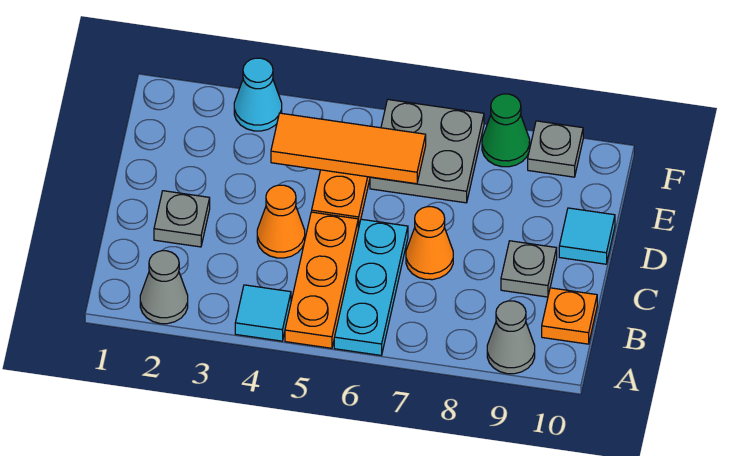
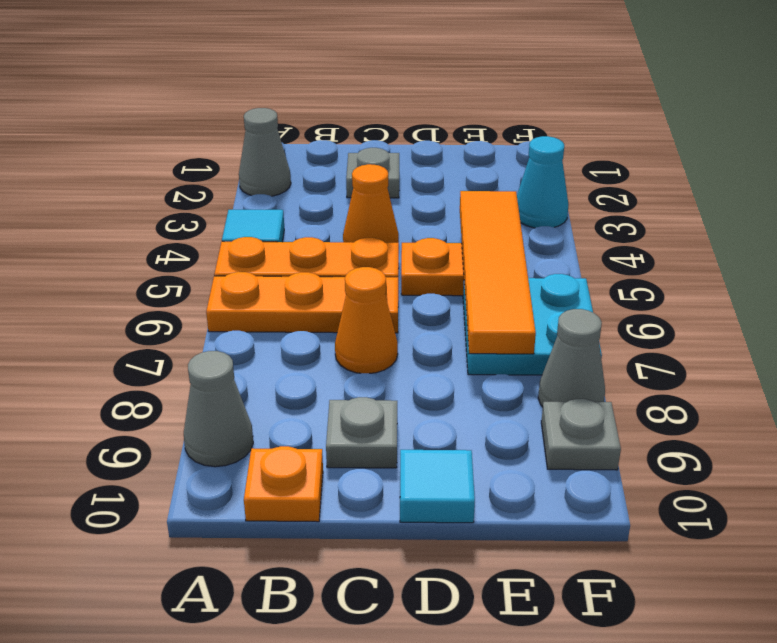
cyan plate A6:C6 level 1 -> orange plate A6:C6 level 1
orange tile E4:E6 level 2 -> orange tile E4:E7 level 2
grey plate E6:F7 level 1 -> cyan plate E6:F7 level 1
green cone F8 level 1 -> grey cone F8 level 1

